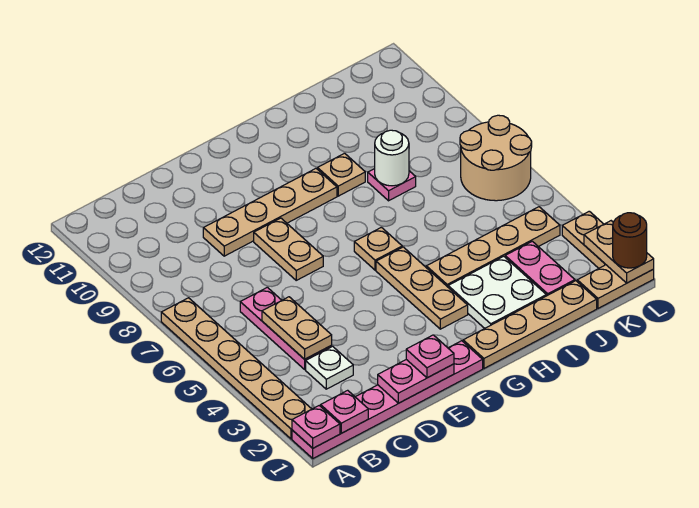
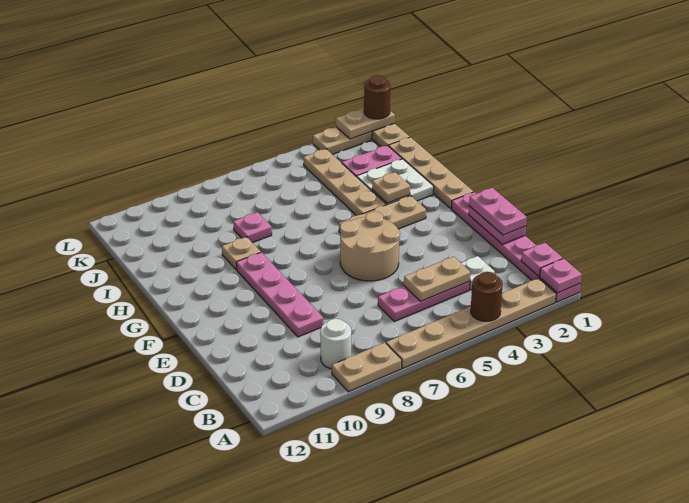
none -> brown round brick A4 level 2
tan plate D9:G9 level 1 -> pink plate D9:G9 level 1
pink plate E1 level 3 -> pink plate D1:E1 level 3
tan plate E7:E8 level 1 -> tan plate A8:A9 level 1
tan plate G6 level 1 -> tan plate H3 level 2
white round brick I8 level 2 -> white round brick B9 level 1
tan round brick K6:L7 level 1 -> tan round brick E5:F6 level 1

